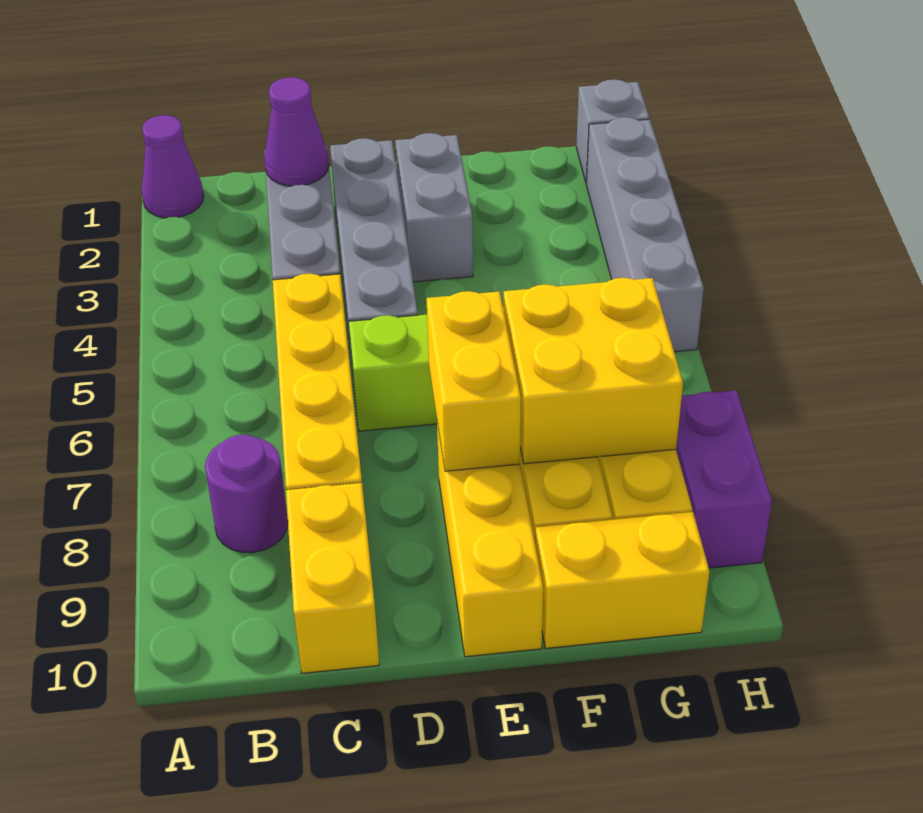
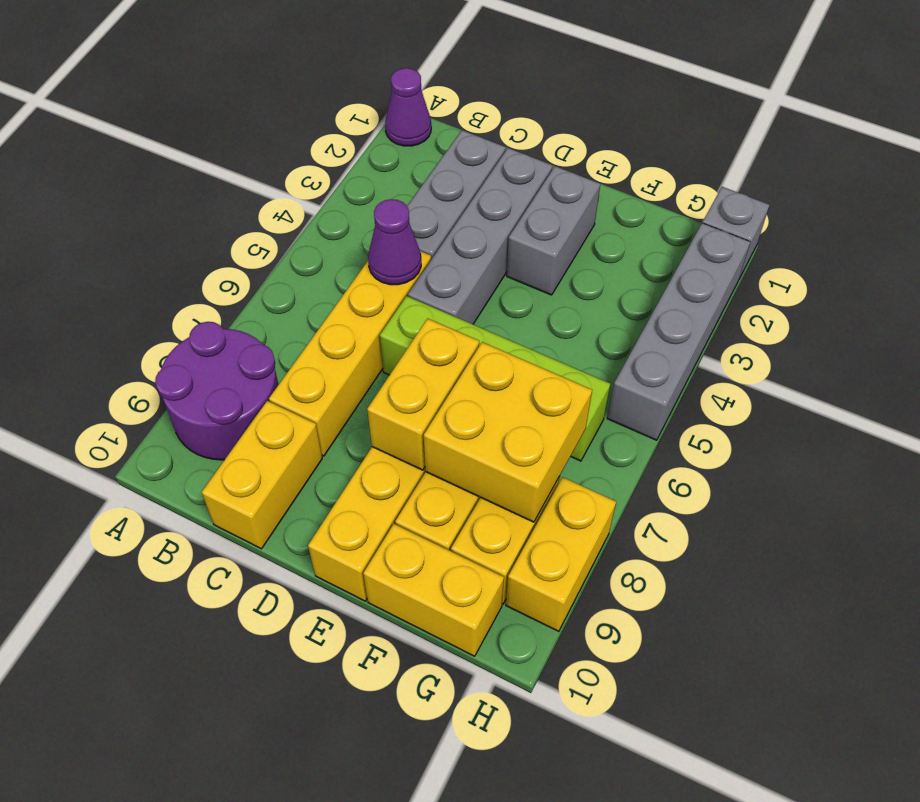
purple round brick B8 level 1 -> purple round brick A8:B9 level 1
purple cone C2 level 2 -> purple cone C5 level 2
purple brick H8:H9 level 1 -> yellow brick H8:H9 level 1

